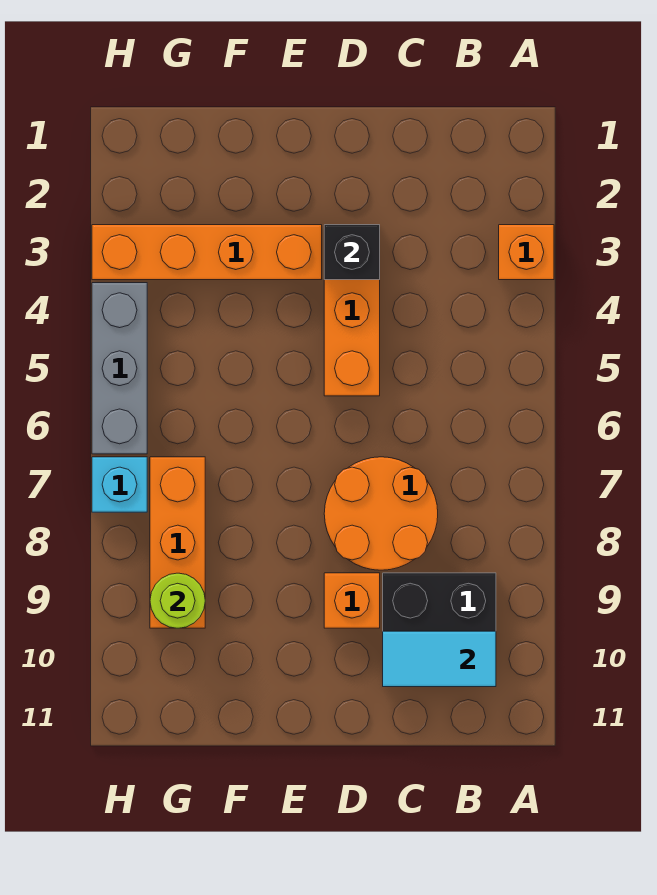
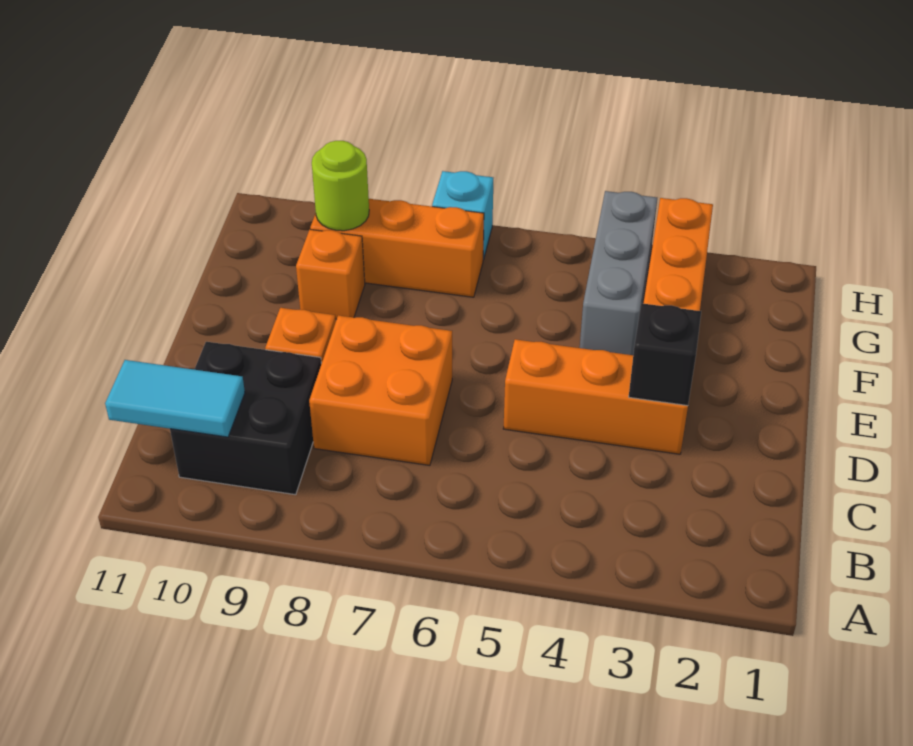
orange brick A3 level 1 -> orange brick F9 level 1
cyan tile B10:C10 level 2 -> cyan tile B10:B11 level 2
orange round brick C7:D8 level 1 -> orange brick C7:D8 level 1
grey brick H4:H6 level 1 -> grey brick F4:H4 level 1

